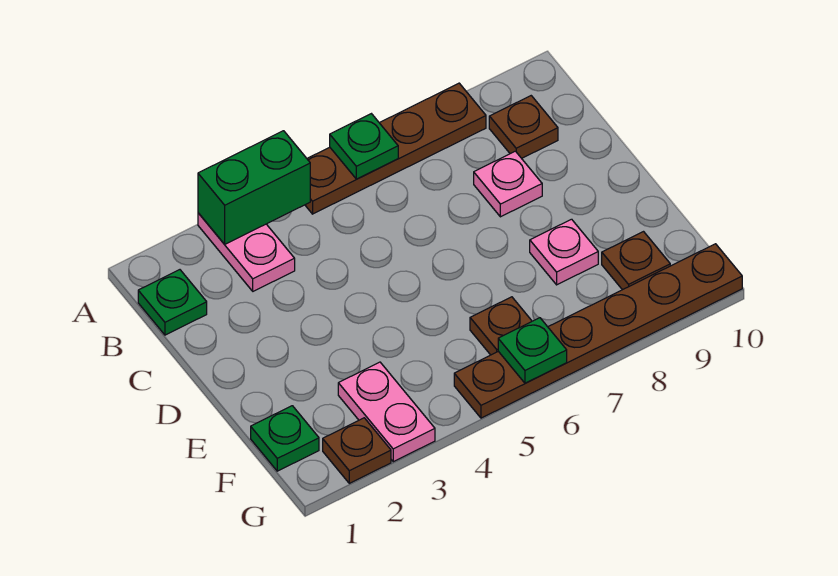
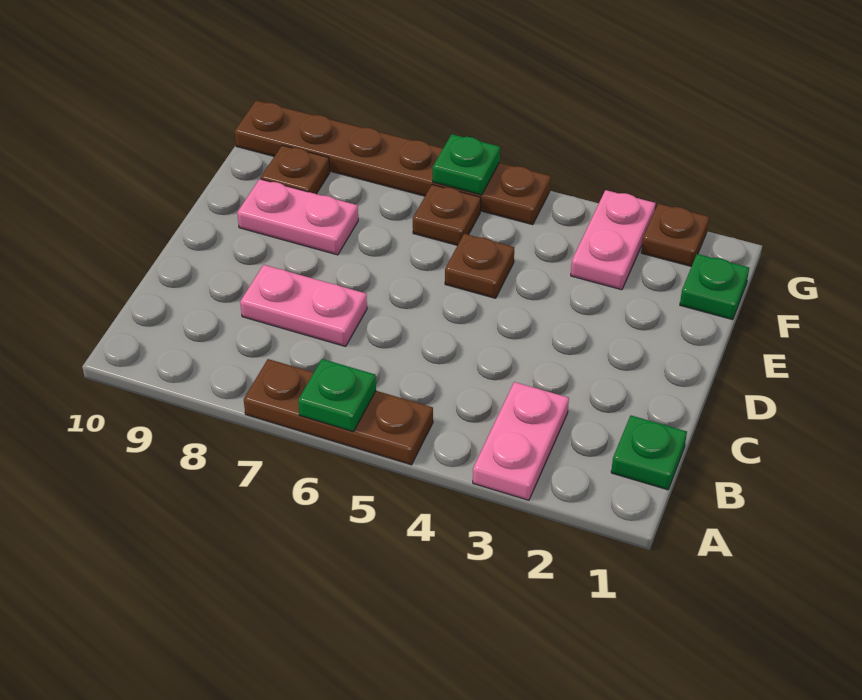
green brick A3:A4 level 2 -> none
brown plate A5:A8 level 1 -> brown plate A5:A7 level 1
brown plate B9 level 1 -> brown plate E5 level 1
pink plate C8 level 1 -> pink plate C7:C8 level 1
pink plate E8 level 1 -> pink plate E8:E9 level 1

